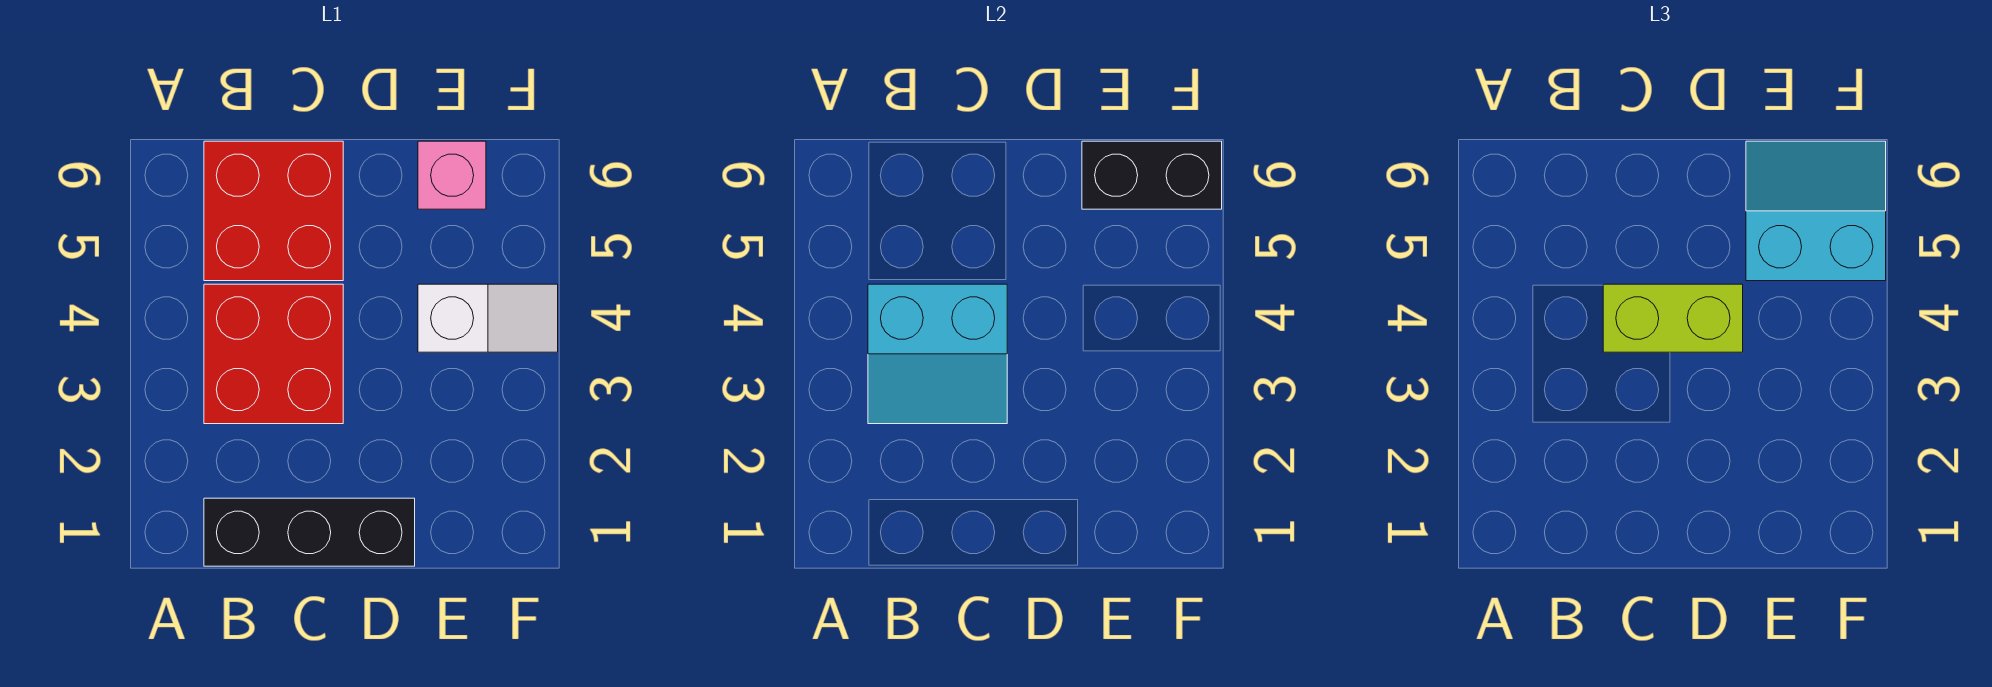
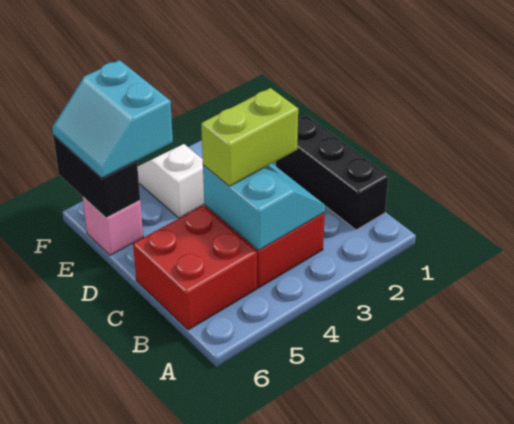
lime brick C4:D4 level 3 -> lime brick C3:C4 level 3

